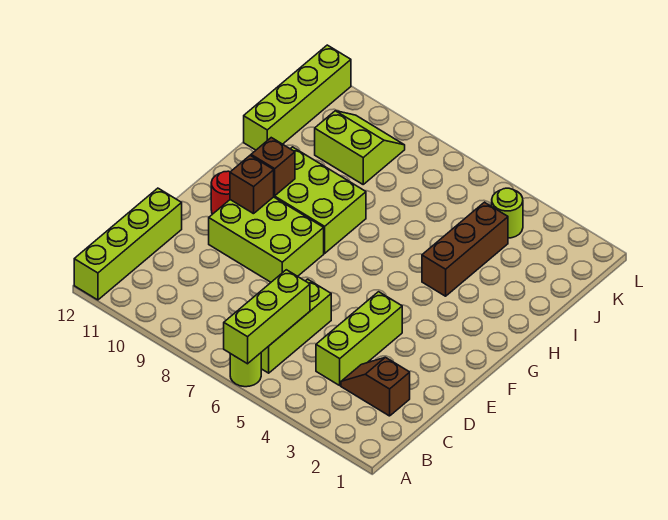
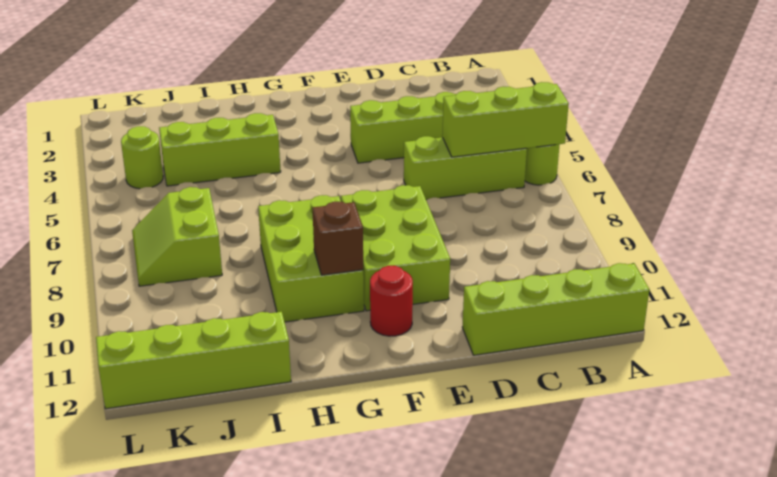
brown slope C2:C3 level 1 top 2 -> none
brown brick F10 level 2 -> none
brown brick H4:J4 level 1 -> lime brick H4:J4 level 1
lime slope J9:K10 level 1 top J -> lime slope J7:K8 level 1 top J

